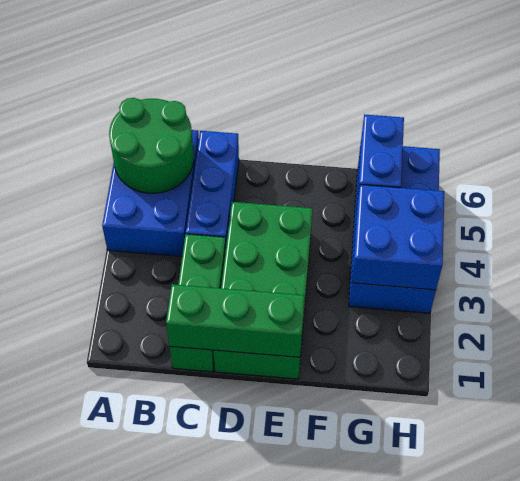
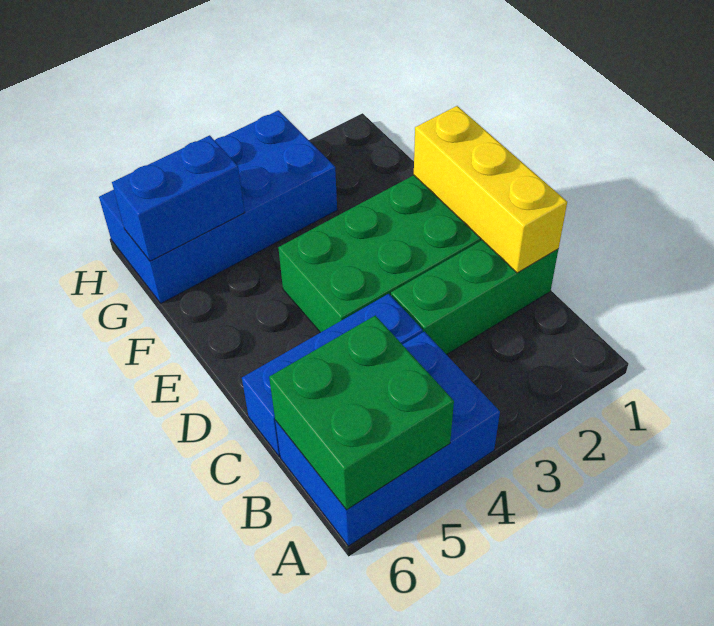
green round brick A5:B6 level 2 -> green brick A5:B6 level 2
green brick C1:E1 level 2 -> yellow brick C1:E1 level 2
blue brick G3:H4 level 2 -> none

